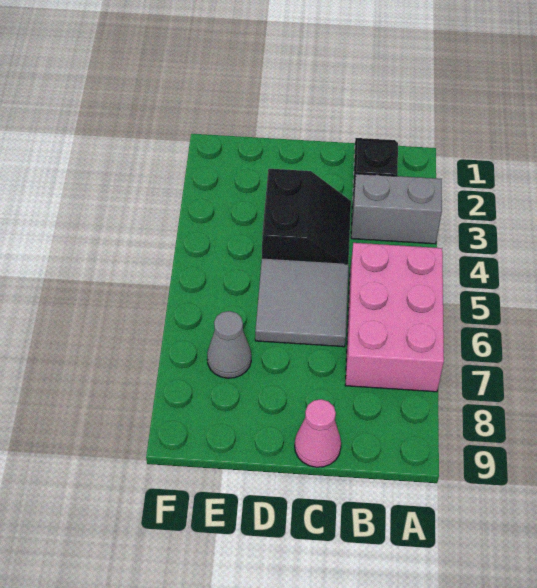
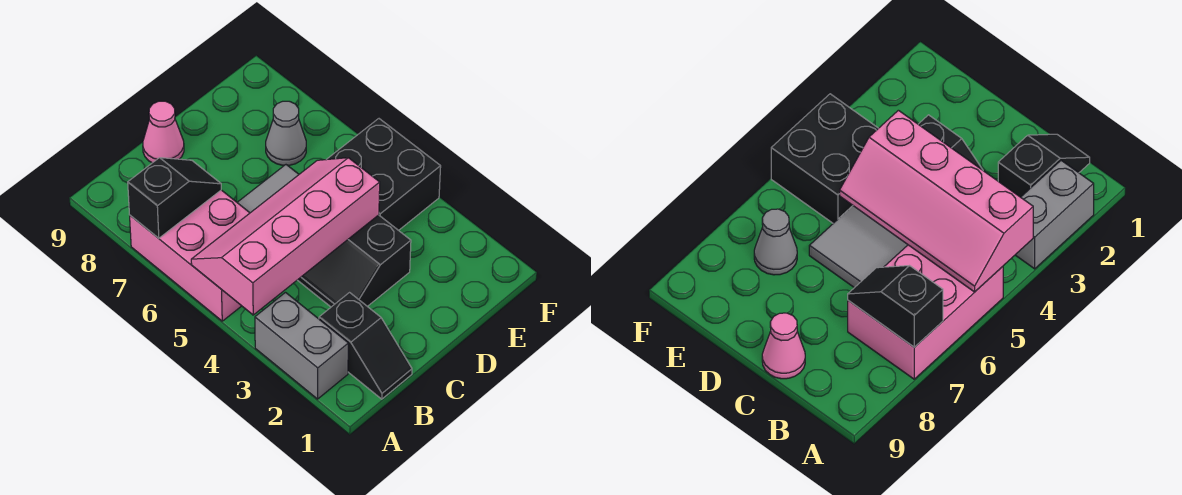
grey brick A3:B3 level 1 -> grey brick A2:A3 level 1
none -> pink slope A4:D5 level 2 top 4
none -> black slope A7:B7 level 2 top A
none -> black brick E4:F5 level 1

